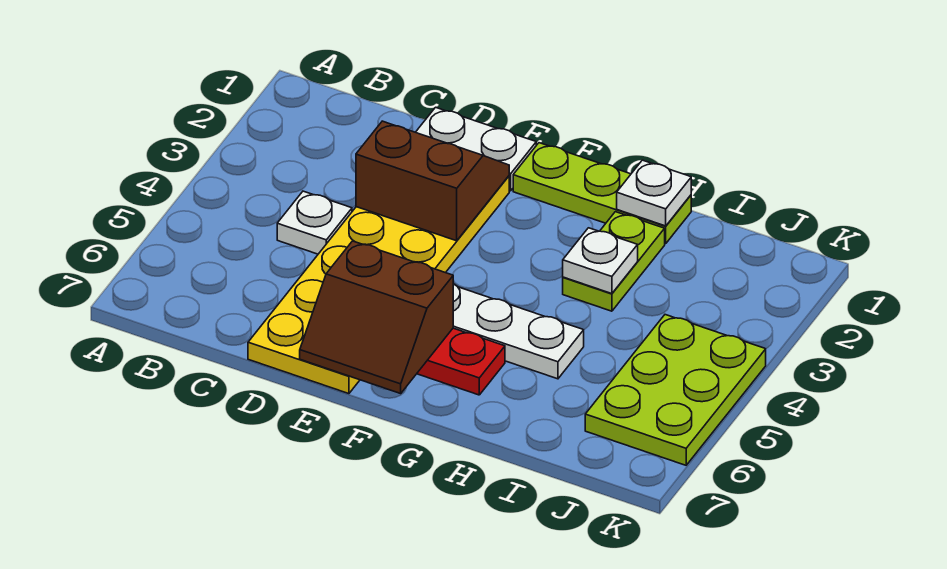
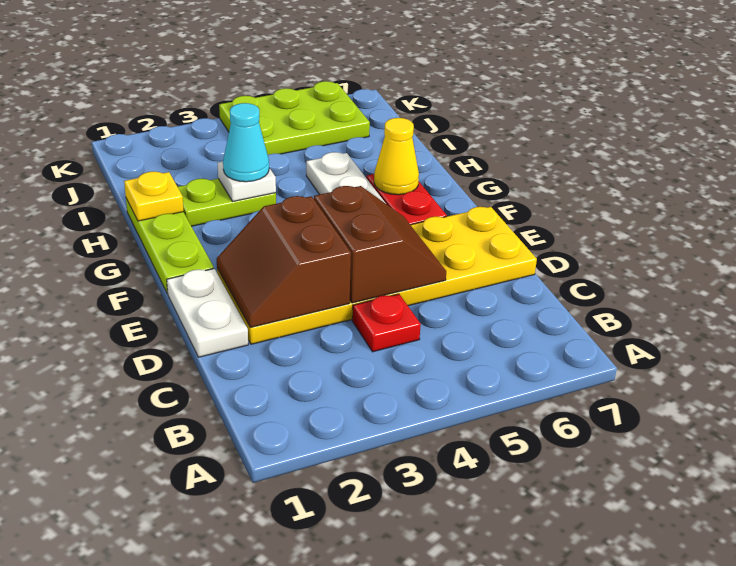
white plate C4 level 1 -> red plate C4 level 1
brown slope E6:F7 level 2 top 6 -> brown slope D4:E5 level 2 top 4
none -> yellow cone G6 level 2
white plate H1 level 2 -> yellow plate H1 level 2
none -> cyan cone H3 level 3

